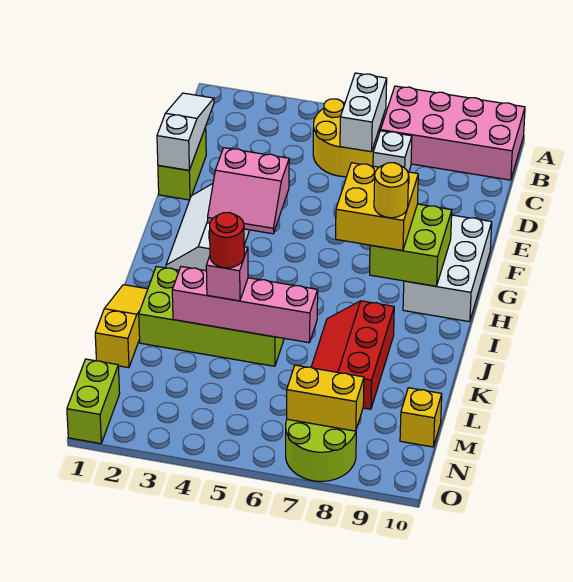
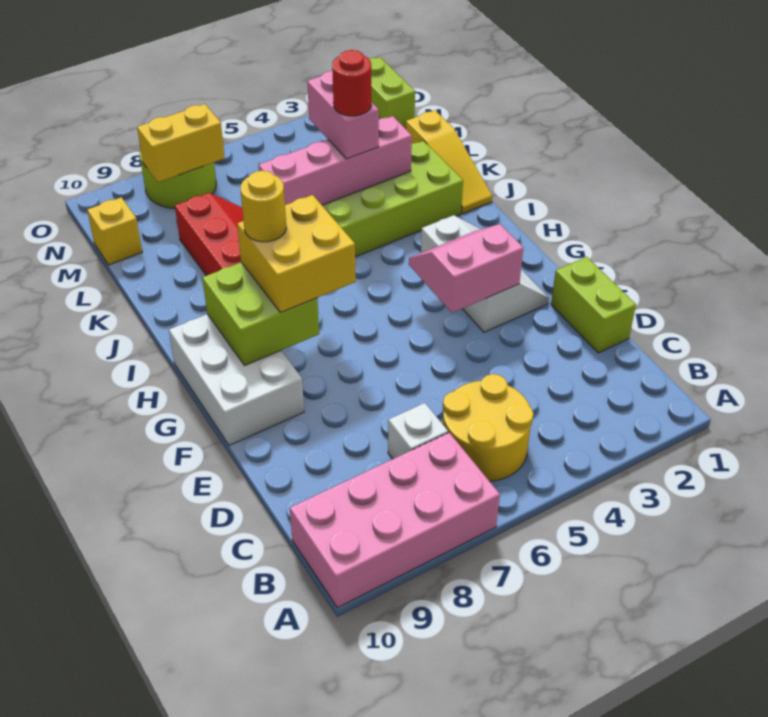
white brick B6:C6 level 2 -> none
white slope C1:E1 level 2 top E -> none
pink brick K4 level 3 -> pink brick K4:L4 level 3

